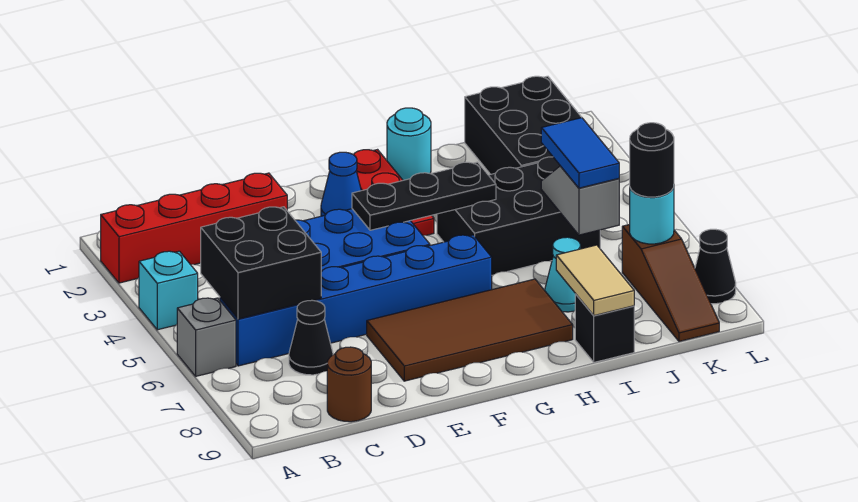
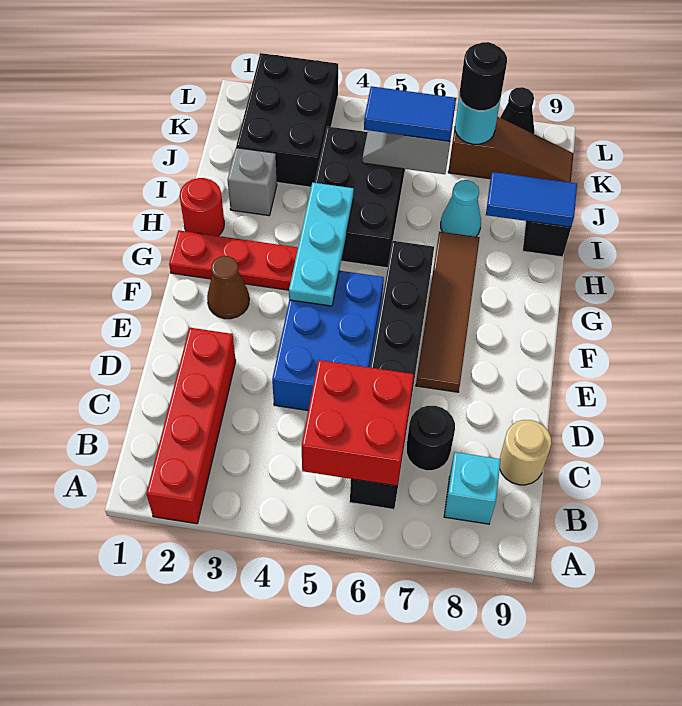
cyan brick A4 level 1 -> cyan brick B8 level 1
grey brick A6 level 1 -> grey brick I2 level 1
black brick B5:C6 level 2 -> red brick B5:C6 level 2
blue brick B6:G6 level 1 -> black brick B6:G6 level 1
black cone C7 level 1 -> black round brick C7 level 1
brown round brick C9 level 1 -> tan round brick C9 level 1
brown tile E7:H8 level 1 -> brown tile E7:H7 level 1
blue cone F2 level 1 -> brown cone F2 level 1
black plate F4:H4 level 2 -> cyan plate F4:H4 level 2
cyan round brick H1 level 1 -> red round brick H1 level 1
tan tile I8:I9 level 2 -> blue tile I8:I9 level 2
black brick J1:K3 level 1 -> black brick J2:L3 level 1

